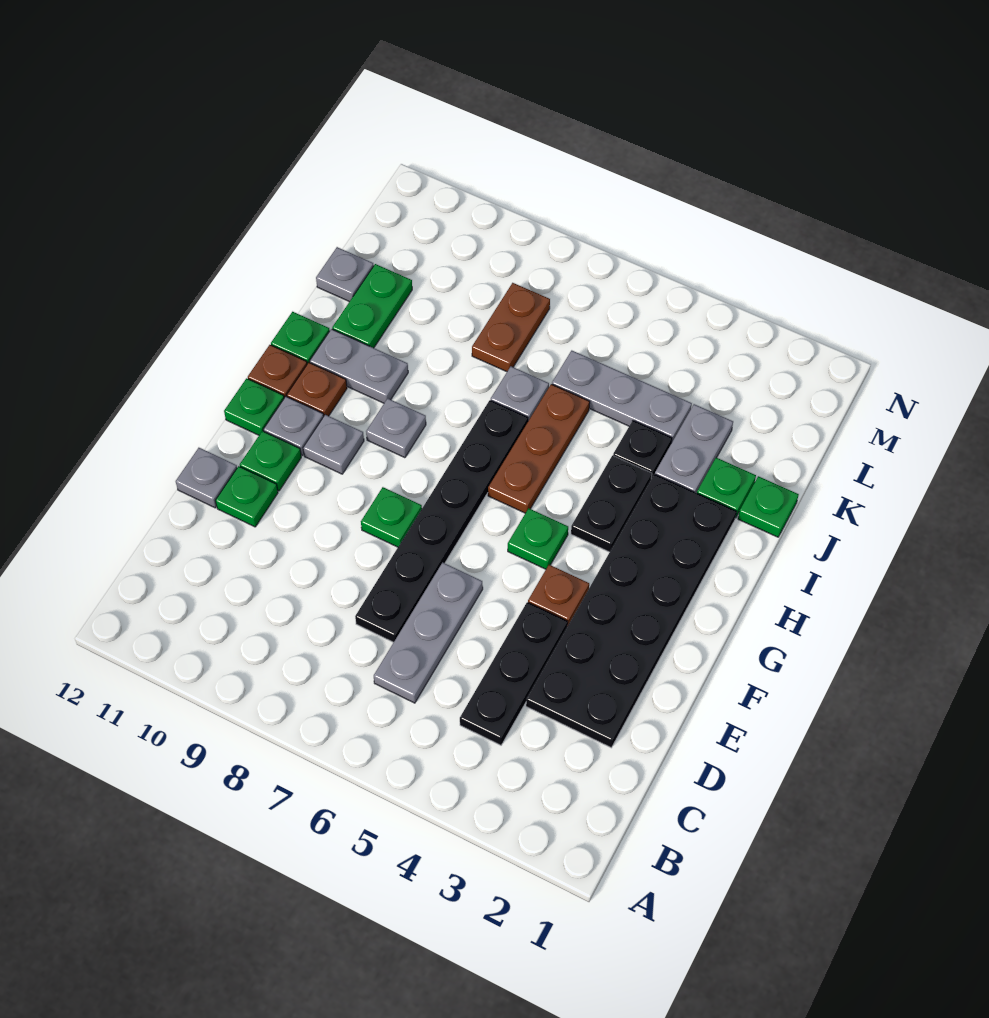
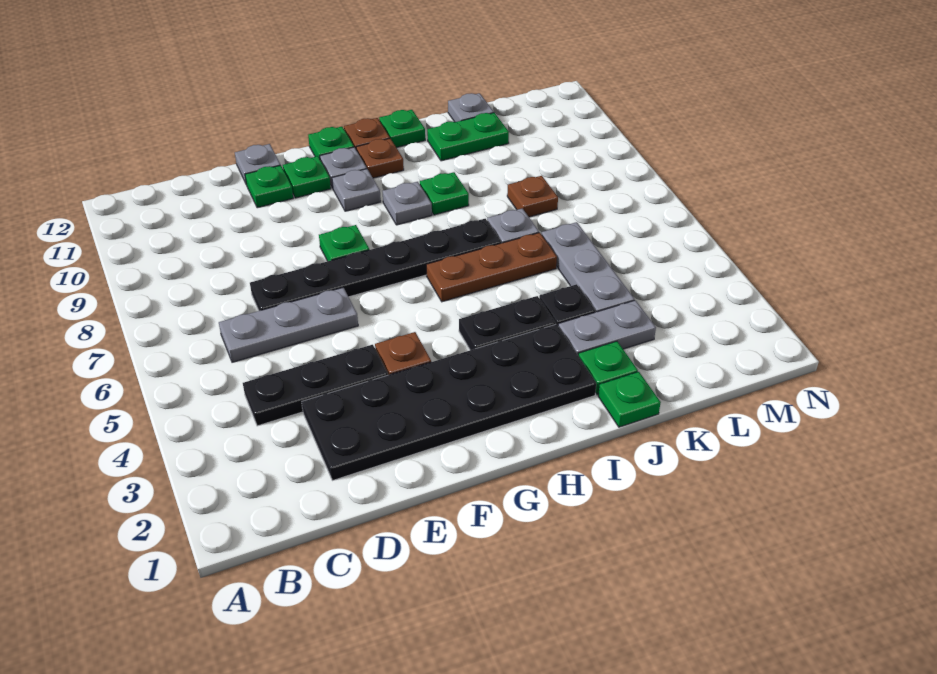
green plate G5 level 1 -> green plate I9 level 1
grey plate I10:I11 level 1 -> none
brown plate K8:L8 level 1 -> brown plate K8 level 1

